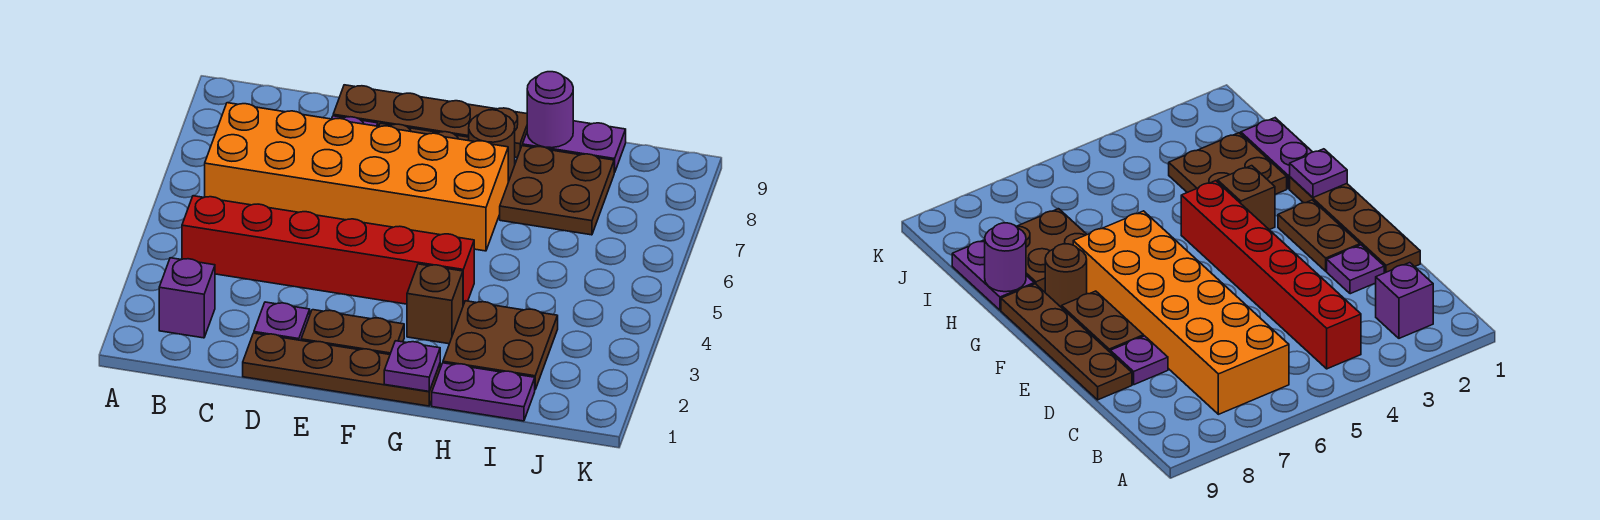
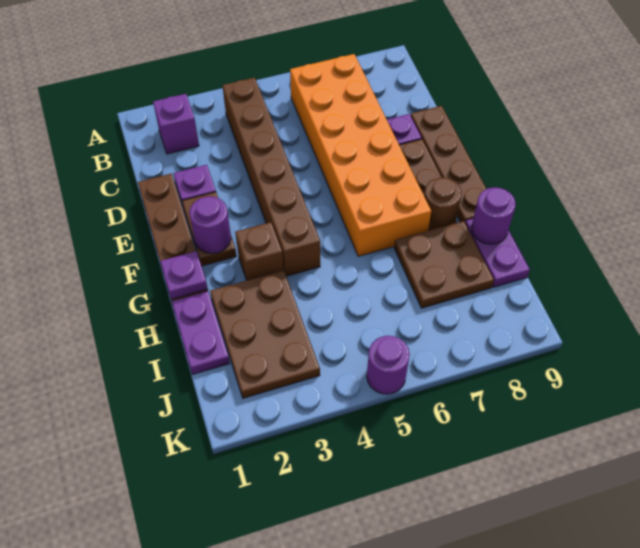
red brick B4:G4 level 1 -> brown brick B4:G4 level 1
none -> purple round brick F2 level 2
brown plate H2:I3 level 1 -> brown plate H2:J3 level 1
none -> purple round brick K5 level 1

